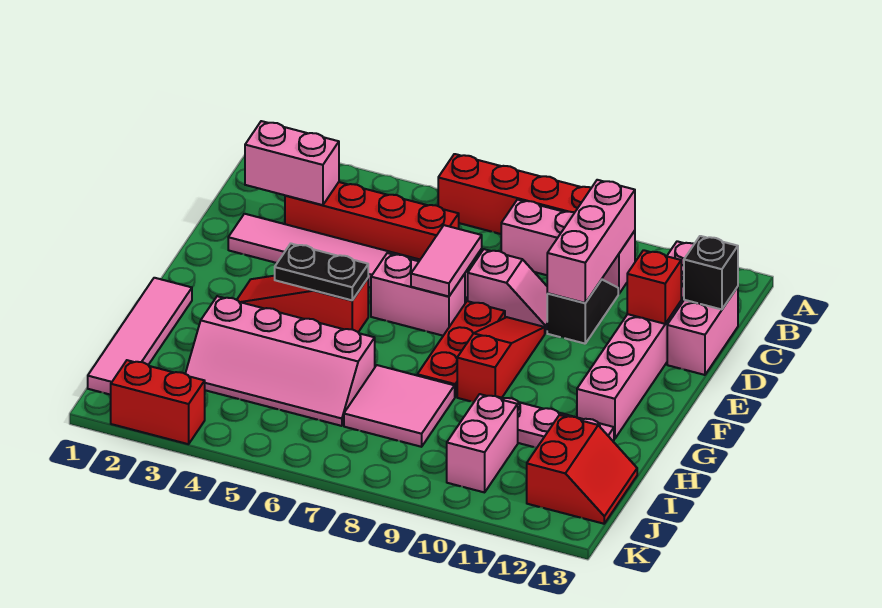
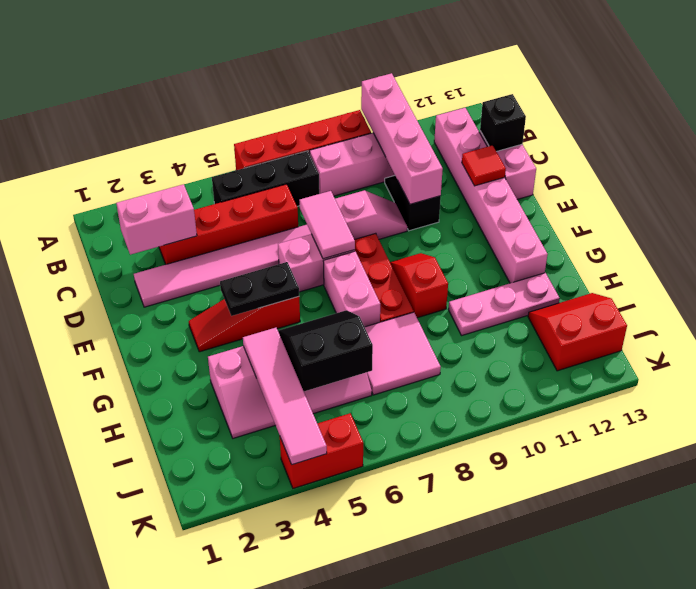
none -> black brick B5:B7 level 1
pink brick B10:D10 level 2 -> pink brick A10:D10 level 2
red brick D12 level 2 -> red tile D12 level 2
red slope E9:G9 level 1 top G -> red slope F9:G9 level 1 top G
pink tile G1:J1 level 1 -> pink tile H4:K4 level 2
none -> black slope H5:I6 level 2 top I
pink brick I10:J10 level 1 -> pink brick F7:G7 level 1
red slope I12:J13 level 1 top 12 -> red slope I12:J13 level 1 top J
red brick K2:K3 level 1 -> red brick K4:K5 level 1

